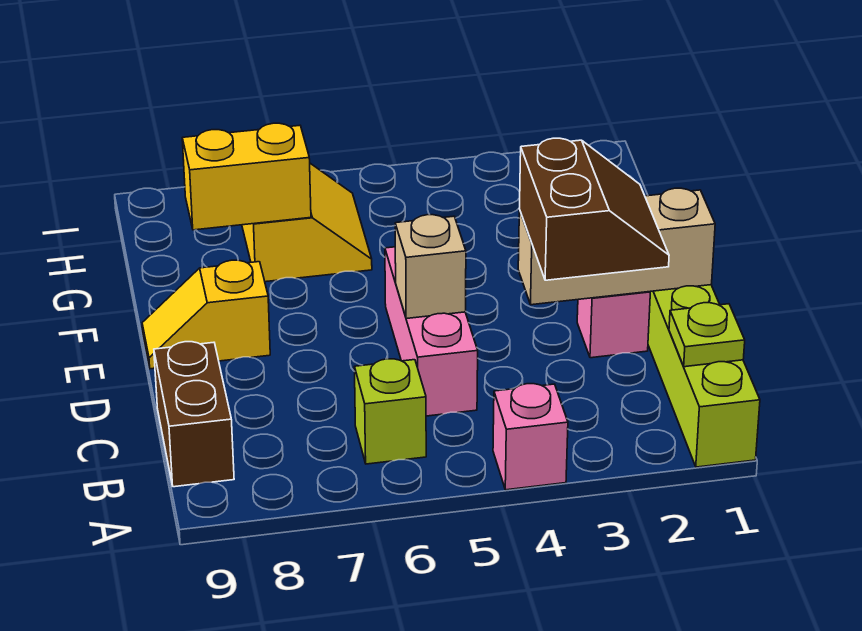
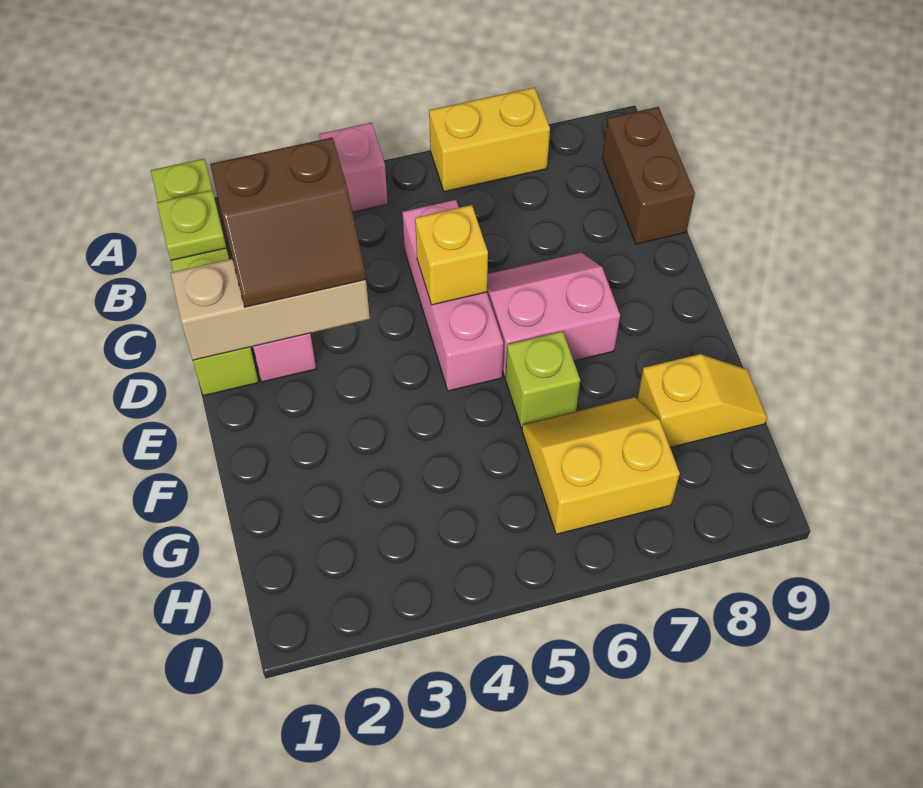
lime brick B6 level 1 -> lime brick F6 level 1
brown slope C2:D3 level 3 top 3 -> brown slope C2:D3 level 3 top C
tan brick D5 level 2 -> yellow brick D5 level 2
none -> pink slope D6:E7 level 1 top E
yellow slope E8:E9 level 1 top 8 -> yellow slope G8:G9 level 1 top 8
yellow slope G6:H7 level 1 top 7 -> yellow slope G6:H7 level 1 top H
yellow brick G7:G8 level 2 -> yellow brick A6:A7 level 1

